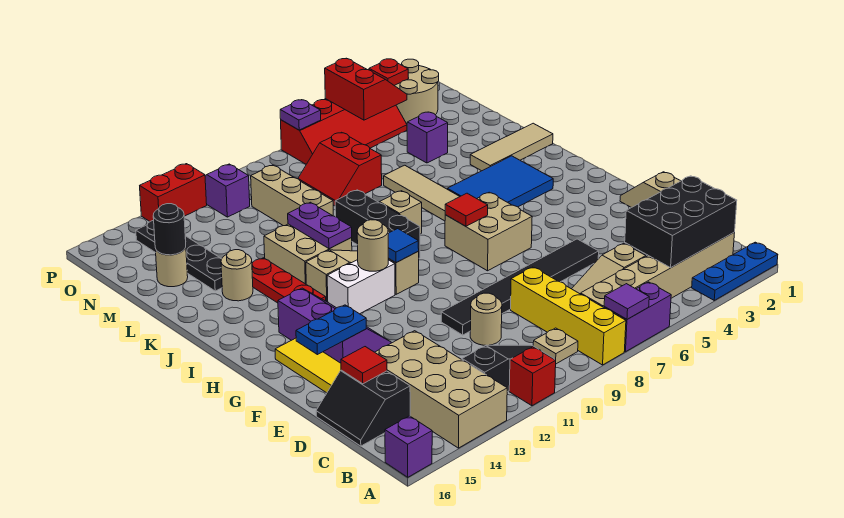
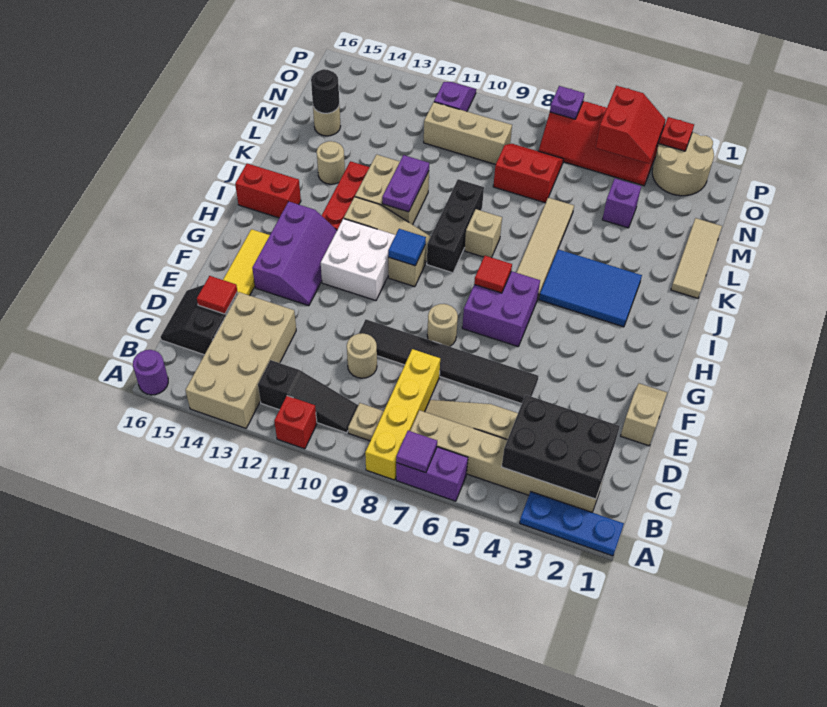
purple brick A16 level 1 -> purple round brick A16 level 1
blue plate F14:F15 level 2 -> none
tan brick G6:H7 level 1 -> purple brick G6:H7 level 1
white brick H11:H12 level 1 -> white brick G11:H12 level 1
tan round brick H11 level 2 -> tan round brick F8 level 1
tan tile K1:K3 level 1 -> tan tile K1:M1 level 1
tan brick L10:N10 level 1 -> tan brick N9:N11 level 1
black plate L14:O14 level 1 -> none
red slope M7:N8 level 1 top 7 -> red slope M7:N8 level 1 top M
red brick P12:P13 level 1 -> red brick I15:I16 level 1

